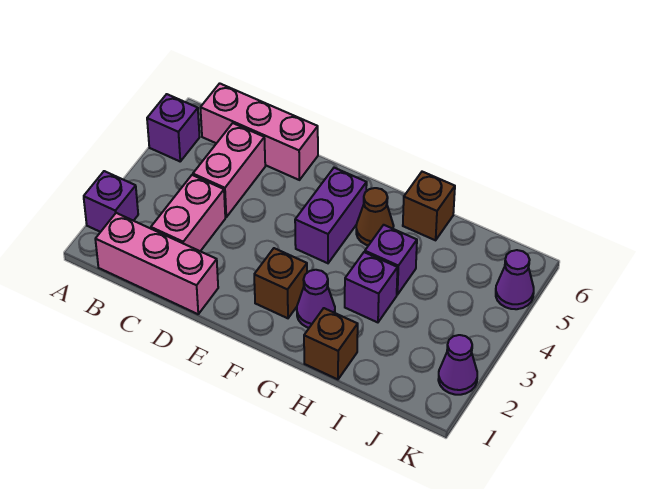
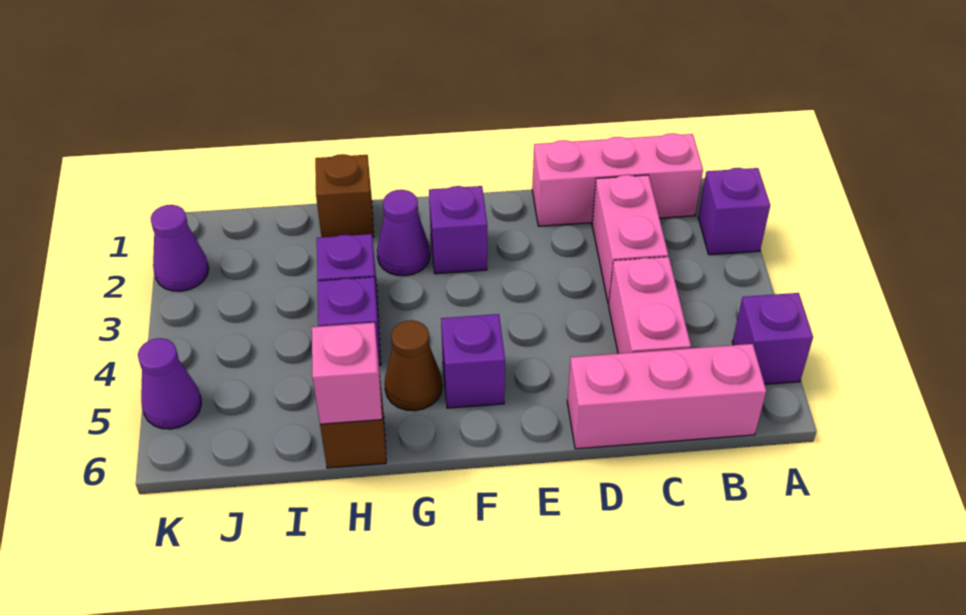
brown brick F2 level 1 -> purple brick F2 level 1
purple brick F4:F5 level 1 -> purple brick F5 level 1
none -> pink brick H6 level 2

